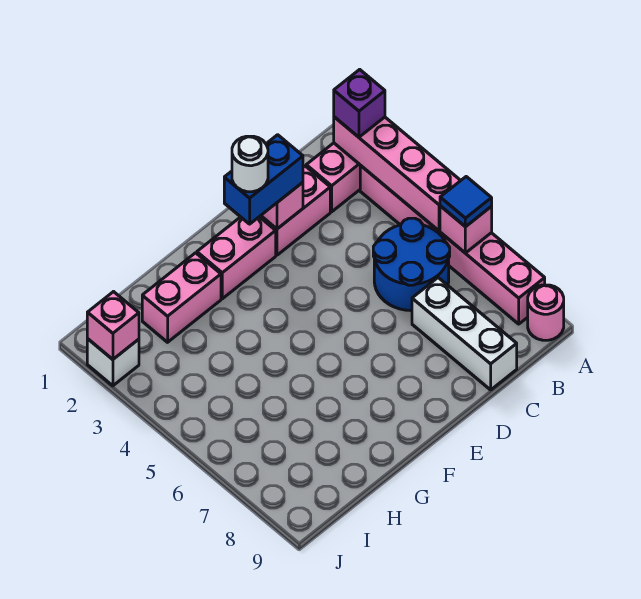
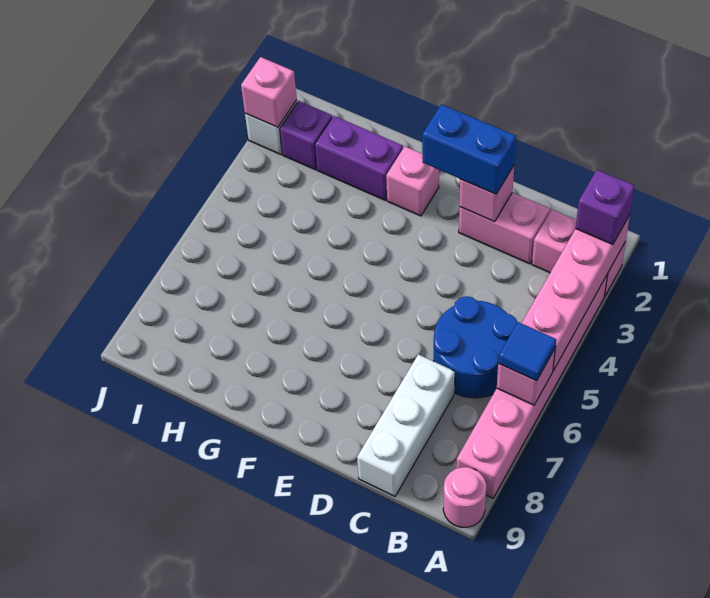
pink brick E2:F2 level 1 -> pink brick F2 level 1
white round brick E2 level 4 -> none
pink brick G2:H2 level 1 -> purple brick G2:H2 level 1
none -> purple brick I2 level 1

